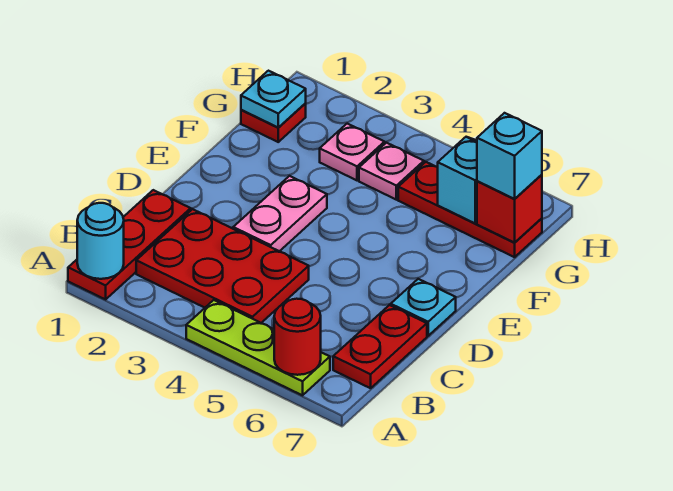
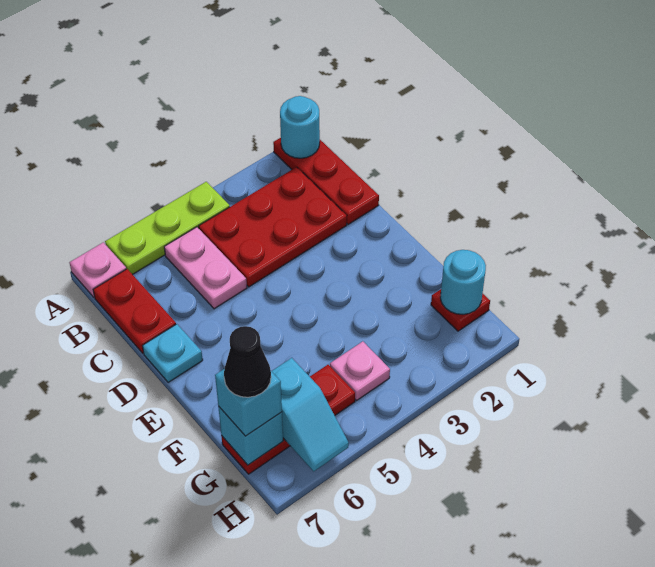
red round brick A6 level 2 -> none
pink plate D3:E3 level 1 -> pink plate B5:C5 level 1
cyan plate G1 level 2 -> cyan round brick G1 level 2
pink plate G3 level 1 -> pink plate A7 level 1
red brick G7 level 2 -> cyan brick G7 level 2
none -> black cone G7 level 4

